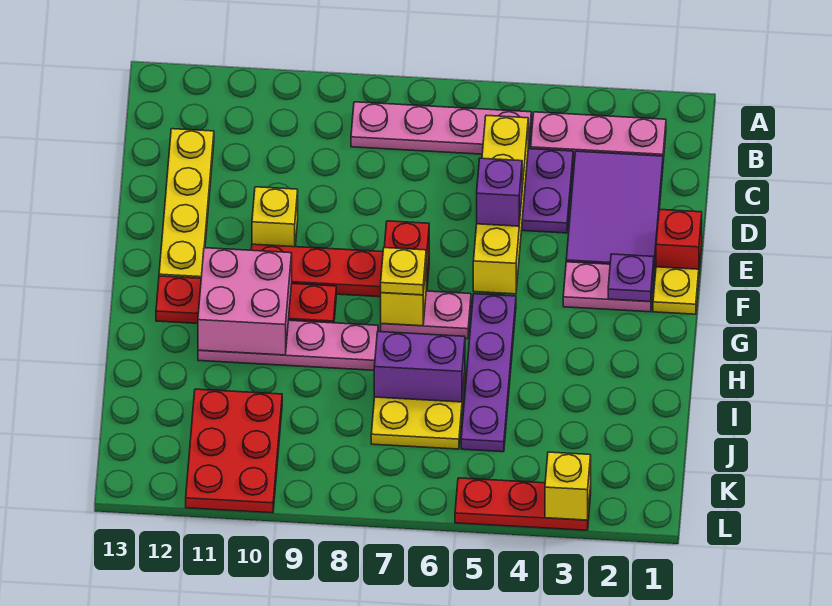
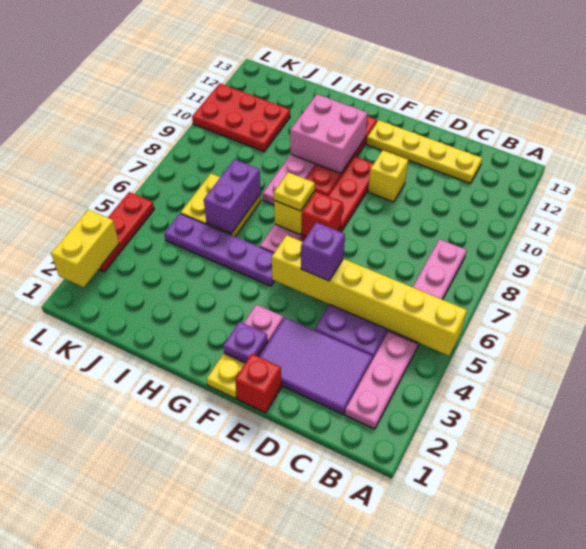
yellow brick C5:F5 level 2 -> yellow brick A5:F5 level 2
yellow brick L3 level 2 -> yellow brick L2:L3 level 2

